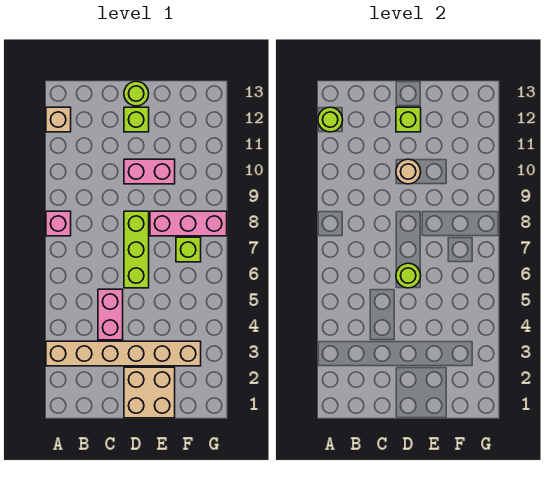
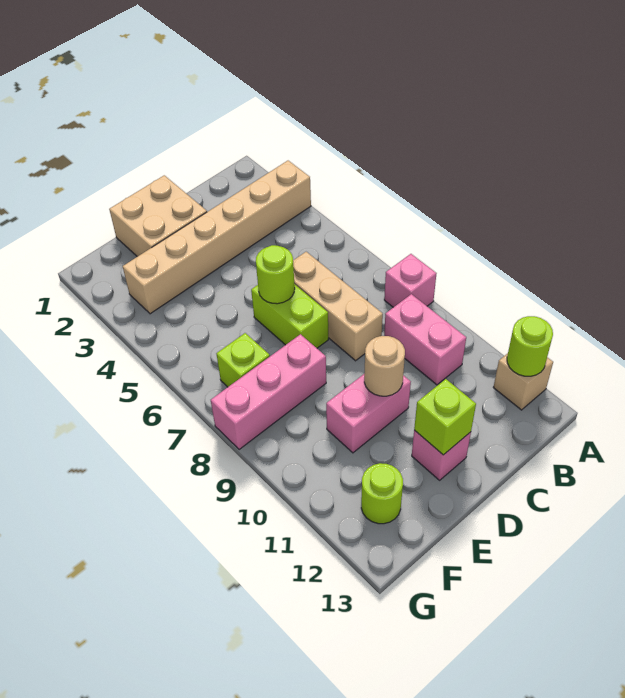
pink brick C4:C5 level 1 -> pink brick B9:B10 level 1
none -> tan brick C6:C8 level 1
lime brick D6:D8 level 1 -> lime brick D6:D7 level 1
lime brick D12 level 1 -> pink brick D12 level 1
lime round brick D13 level 1 -> lime round brick F12 level 1

